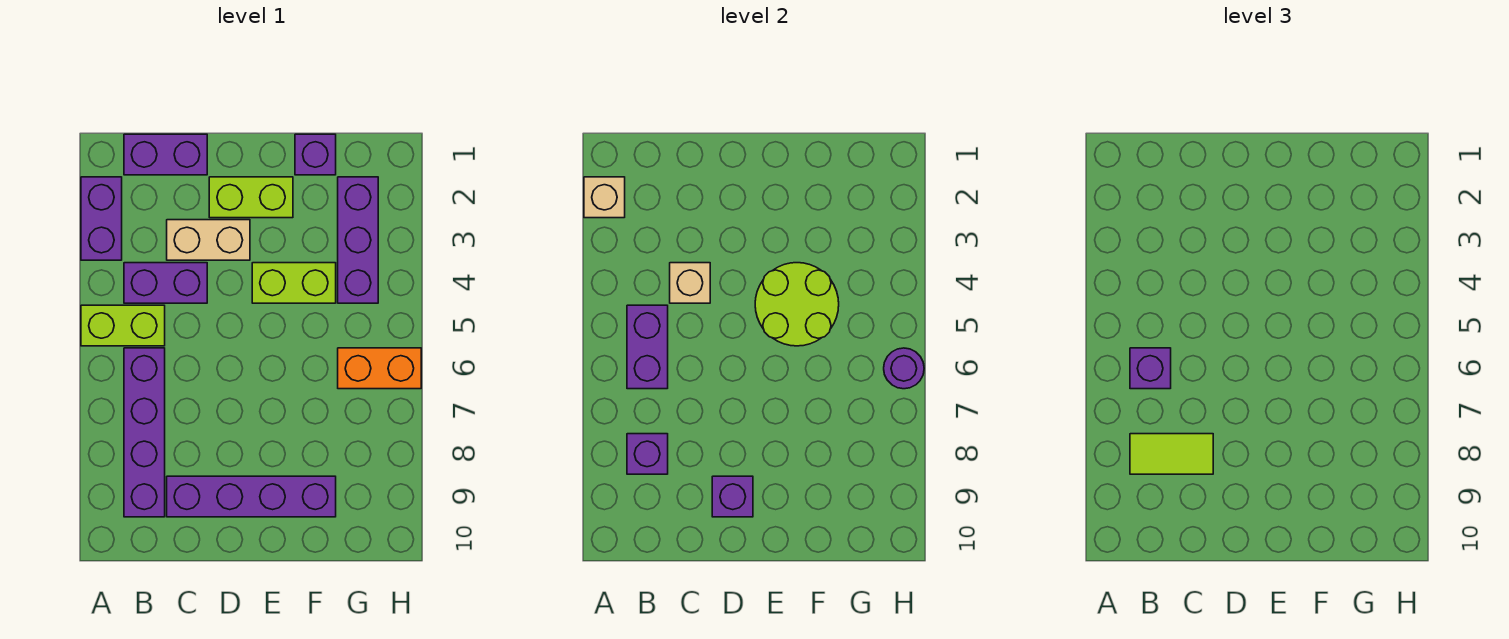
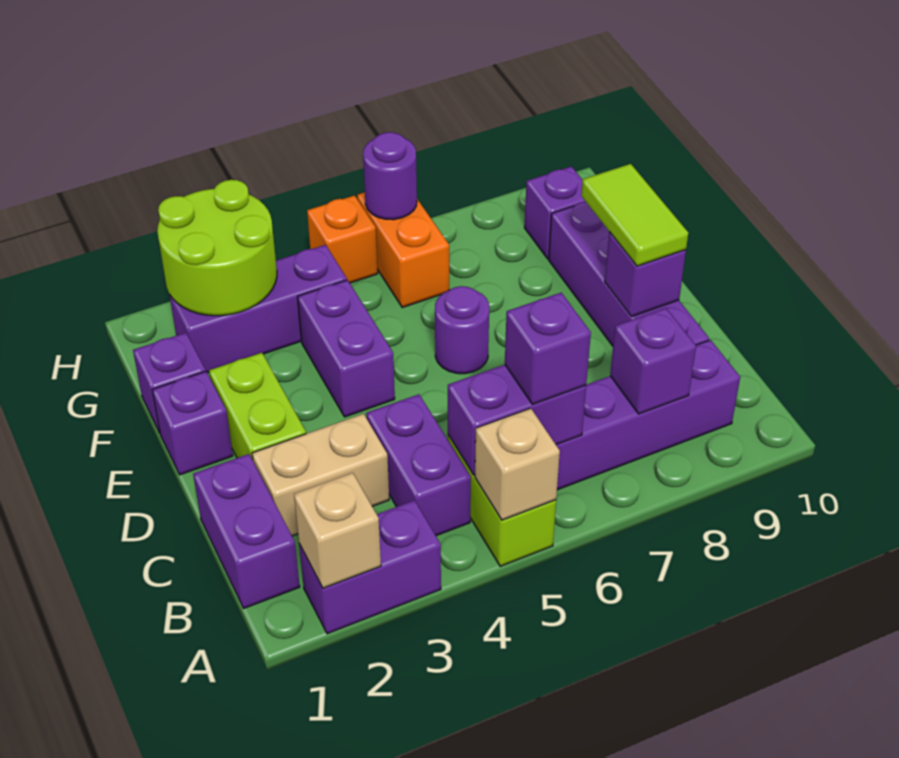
lime tile B8:C8 level 3 -> lime tile D9:E9 level 3
tan brick C3:D3 level 1 -> tan brick C2:C3 level 1
tan brick C4 level 2 -> tan brick A5 level 2
none -> purple brick E1 level 1
lime brick E4:F4 level 1 -> purple brick E4:F4 level 1
lime round brick E4:F5 level 2 -> lime round brick G2:H3 level 2
none -> purple round brick E6 level 1
none -> purple brick G9 level 1
none -> orange brick H5 level 1

